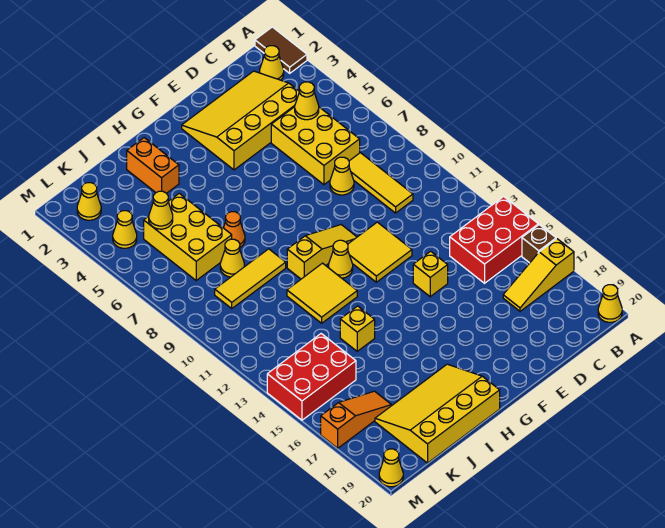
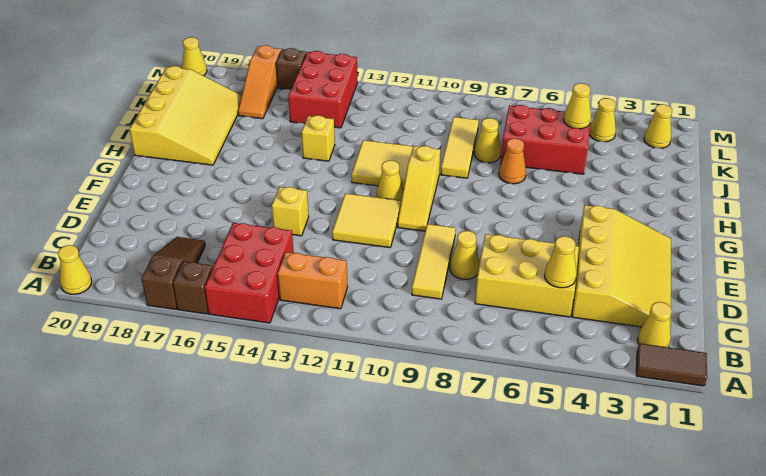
yellow slope A17:C17 level 1 top A -> brown slope A17:C17 level 1 top A
yellow tile C8:C10 level 1 -> yellow tile C9:E9 level 1
orange brick I2:I3 level 1 -> orange brick B12:B13 level 1
yellow brick J5:K7 level 1 -> red brick J5:K7 level 1
none -> brown brick M16 level 1

